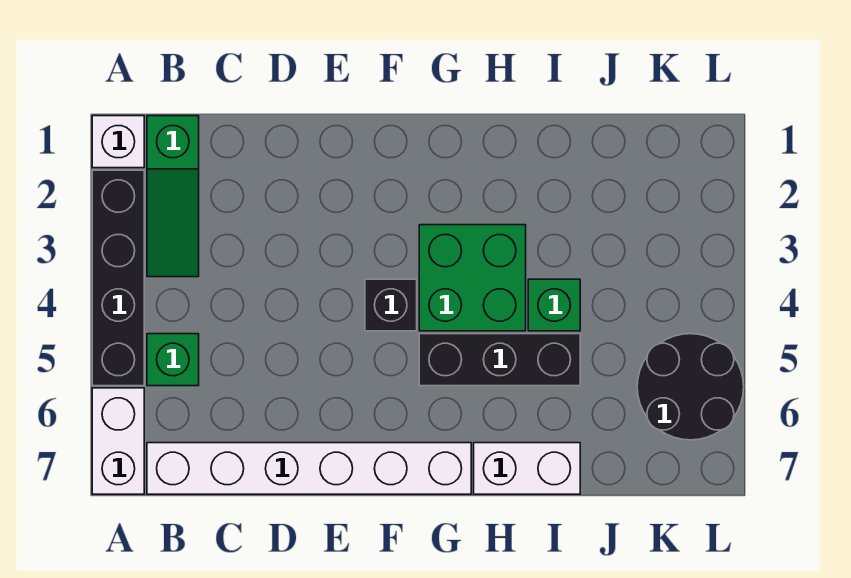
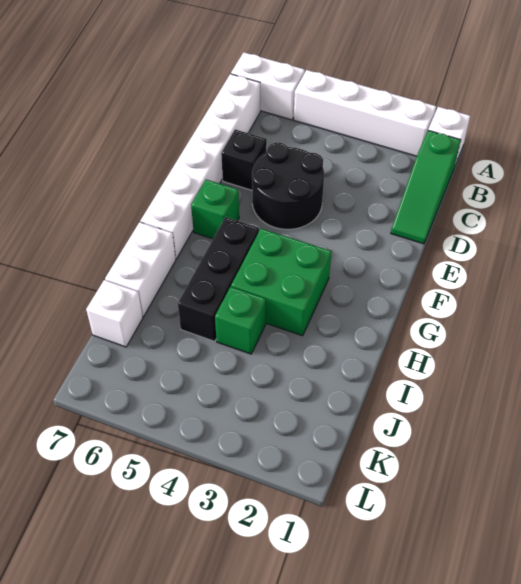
black brick A2:A5 level 1 -> white brick A2:A5 level 1
green slope B1:B3 level 1 top 1 -> green slope B1:D1 level 1 top B
green brick B5 level 1 -> green brick F6 level 1
black brick F4 level 1 -> black brick D6 level 1
none -> white brick J7 level 1
black round brick K5:L6 level 1 -> black round brick D4:E5 level 1

